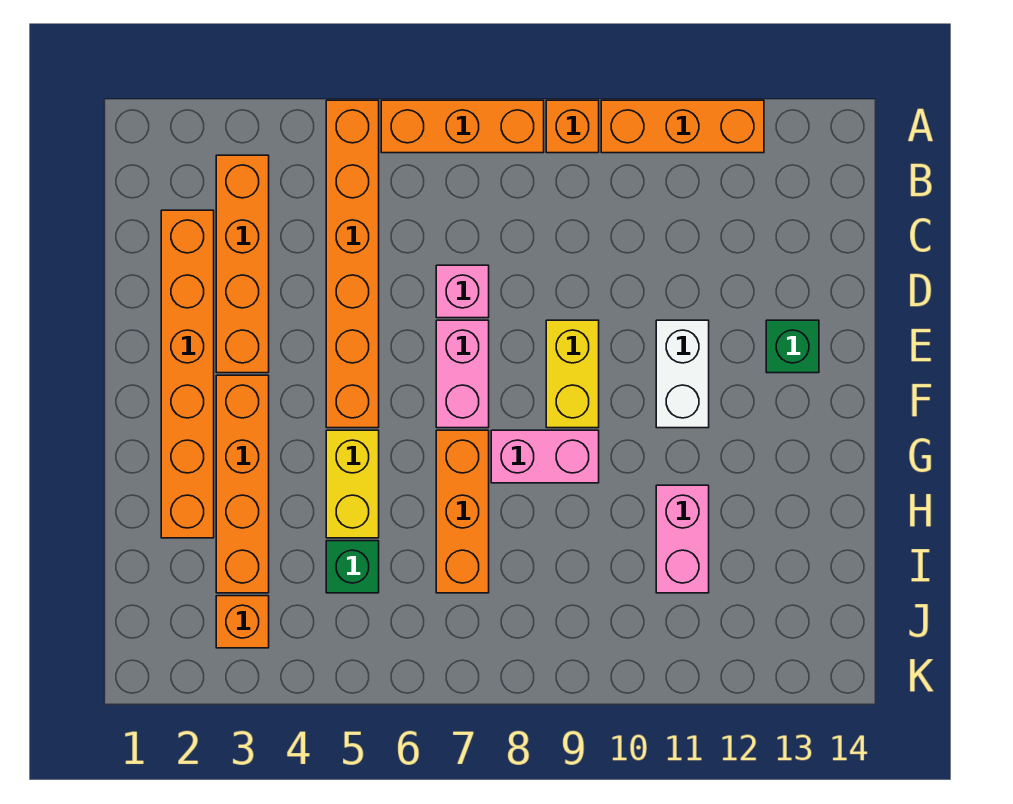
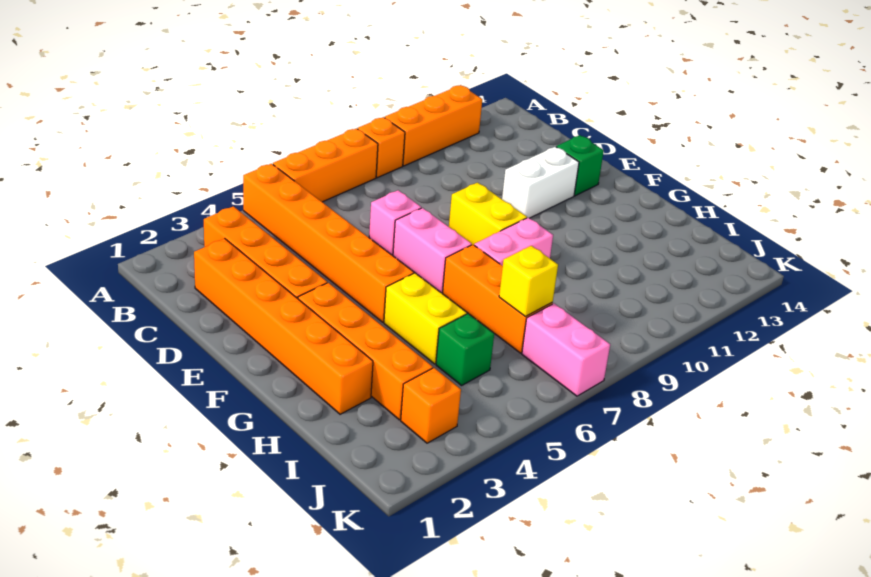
white brick E11:F11 level 1 -> white brick E11:E12 level 1
pink brick H11:I11 level 1 -> pink brick J7:K7 level 1
none -> yellow brick I7 level 2

